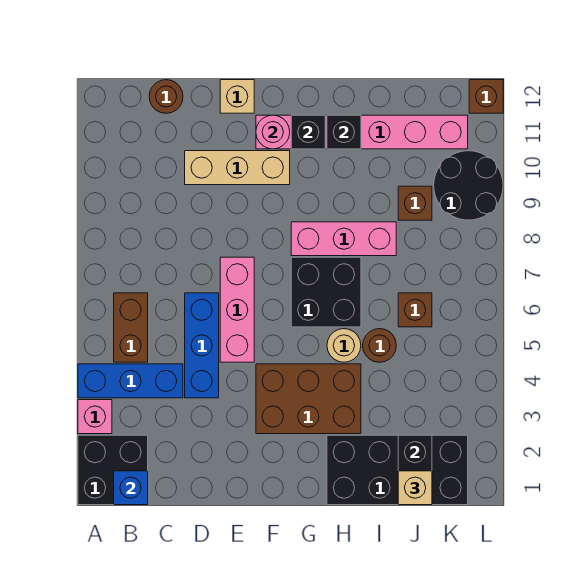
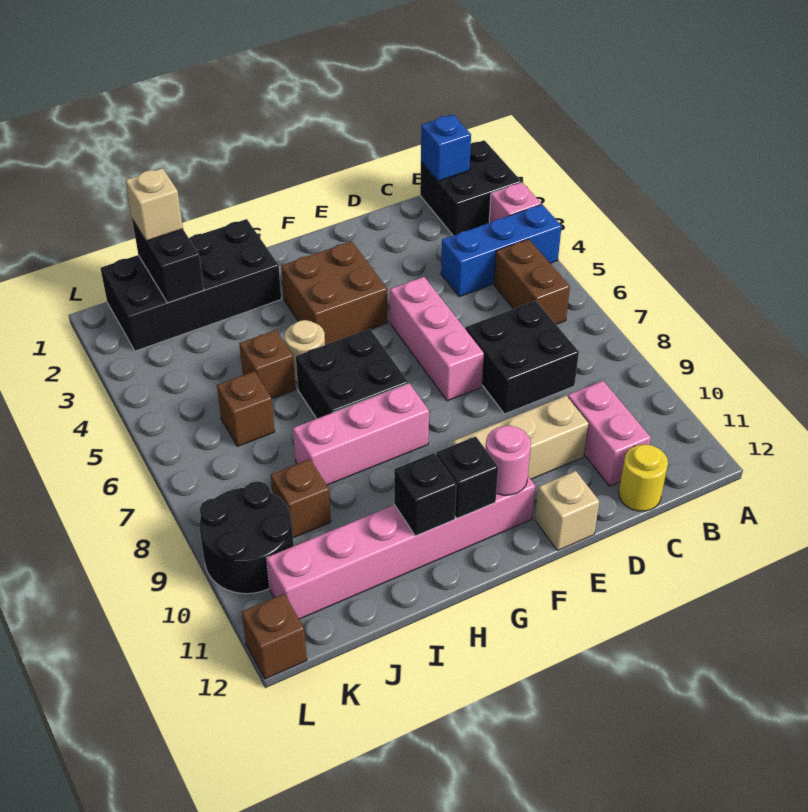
none -> black brick C7:D8 level 1
none -> pink brick C10:C11 level 1
brown round brick C12 level 1 -> yellow round brick C12 level 1
blue brick D4:D6 level 1 -> none
brown brick F3:H4 level 1 -> brown brick F3:G4 level 1
brown round brick I5 level 1 -> brown brick I5 level 1

